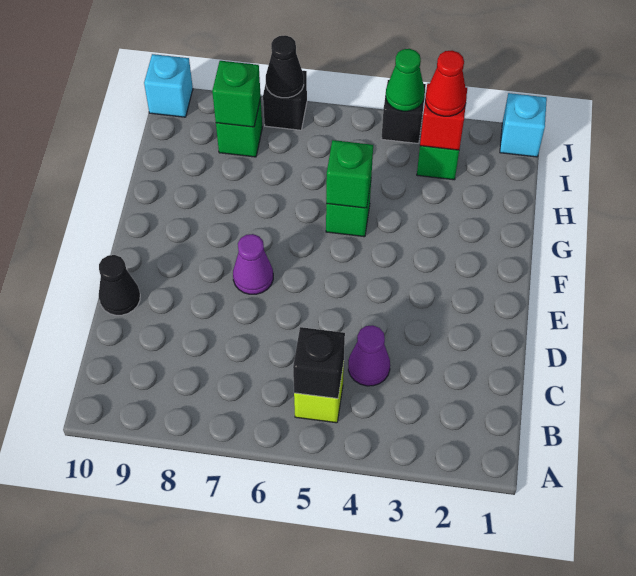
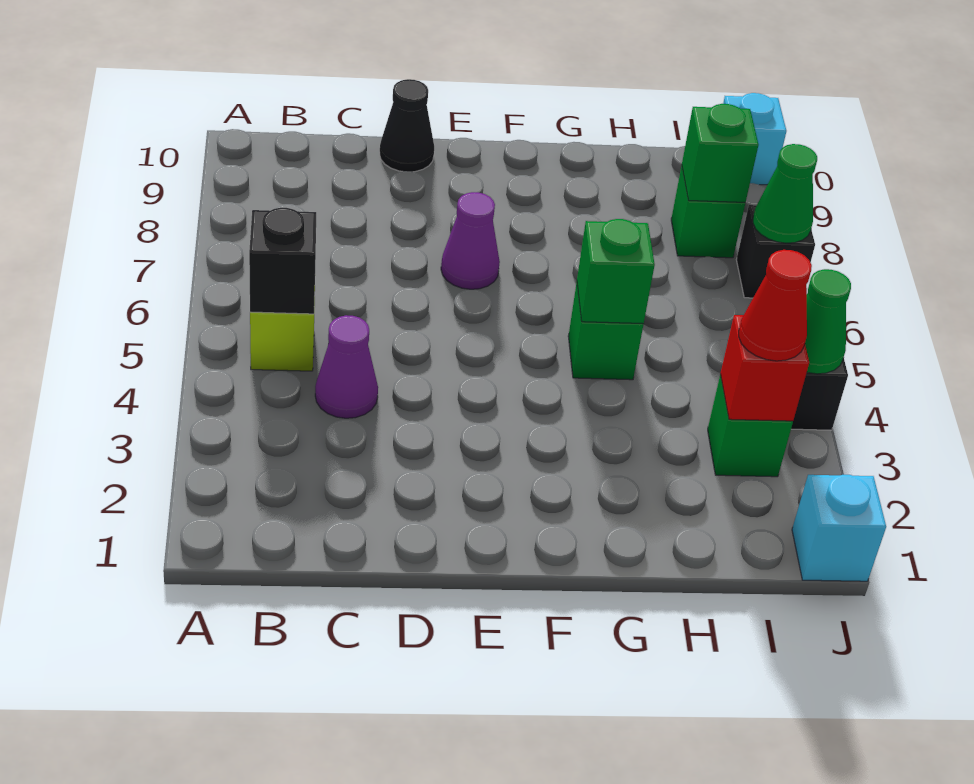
black cone J7 level 2 -> green cone J7 level 2

